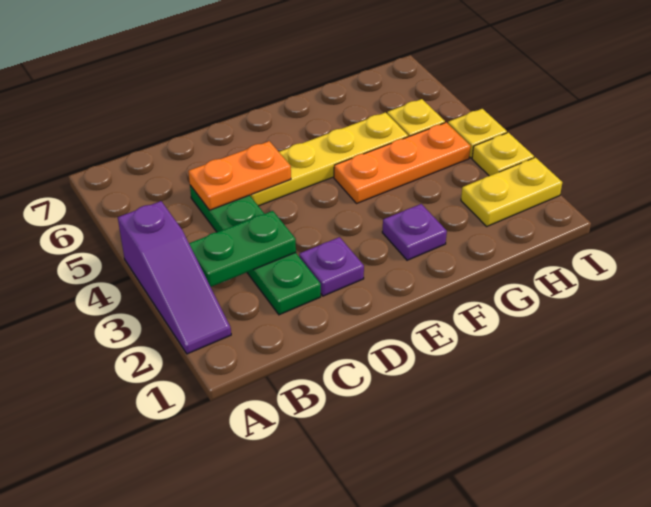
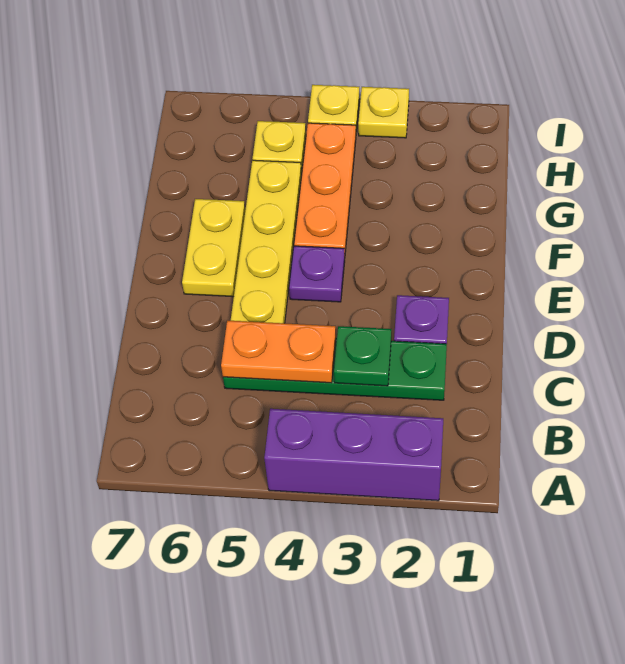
purple slope A2:A4 level 1 top 4 -> purple brick A2:A4 level 1
green plate B3:C3 level 2 -> green plate C3 level 2
orange plate C5:D5 level 2 -> orange plate C4:C5 level 2
purple plate F2 level 1 -> purple plate E4 level 1
yellow plate H2:I2 level 1 -> yellow plate E6:F6 level 1

